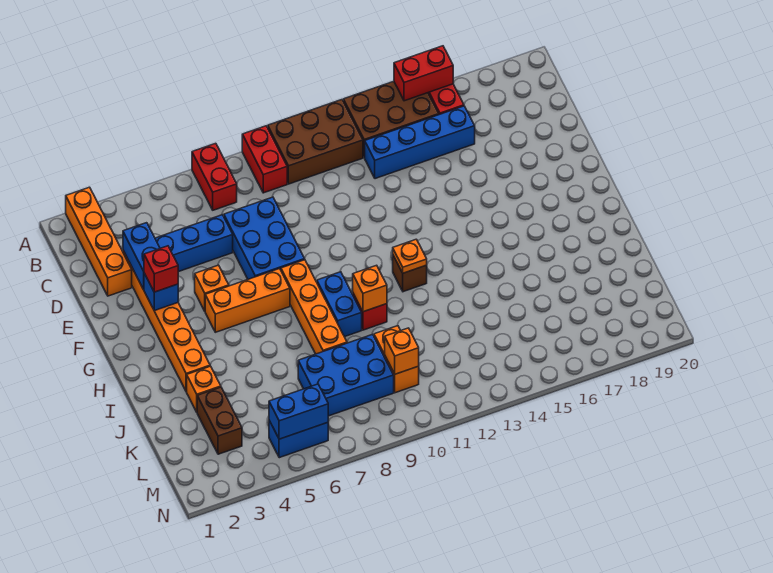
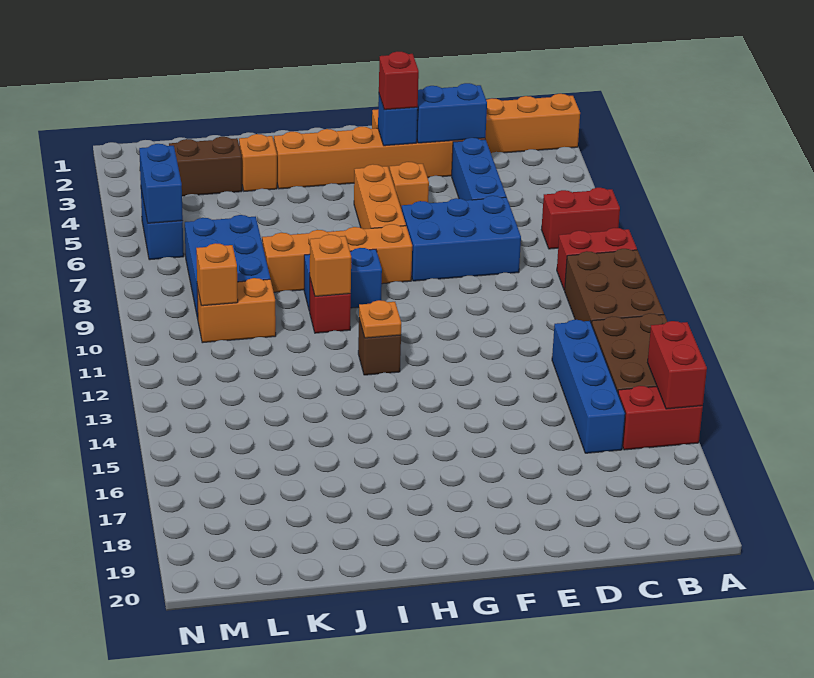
orange brick A2:D2 level 1 -> orange brick A2:F2 level 1

